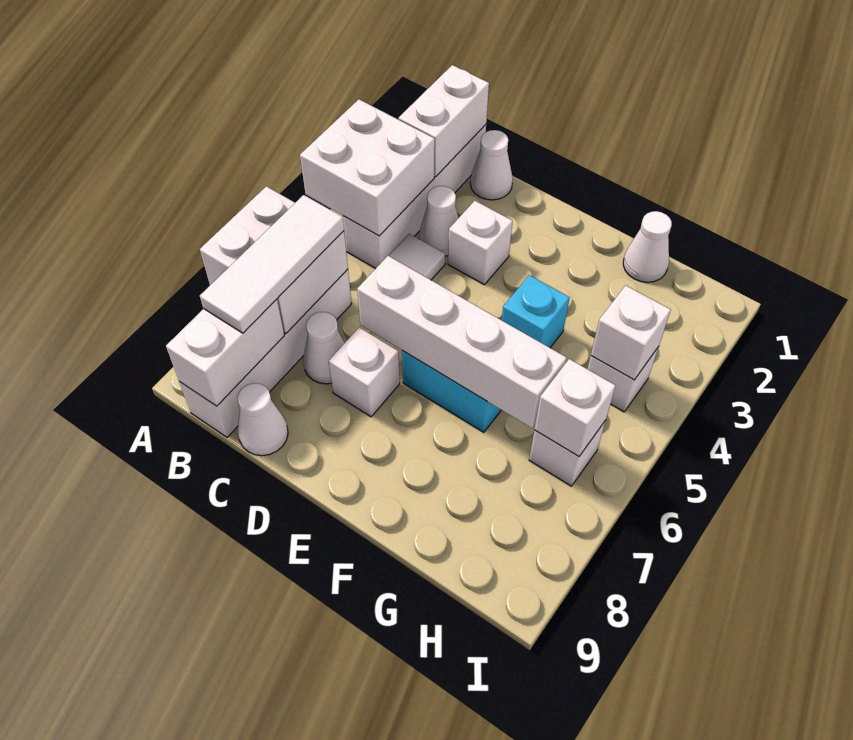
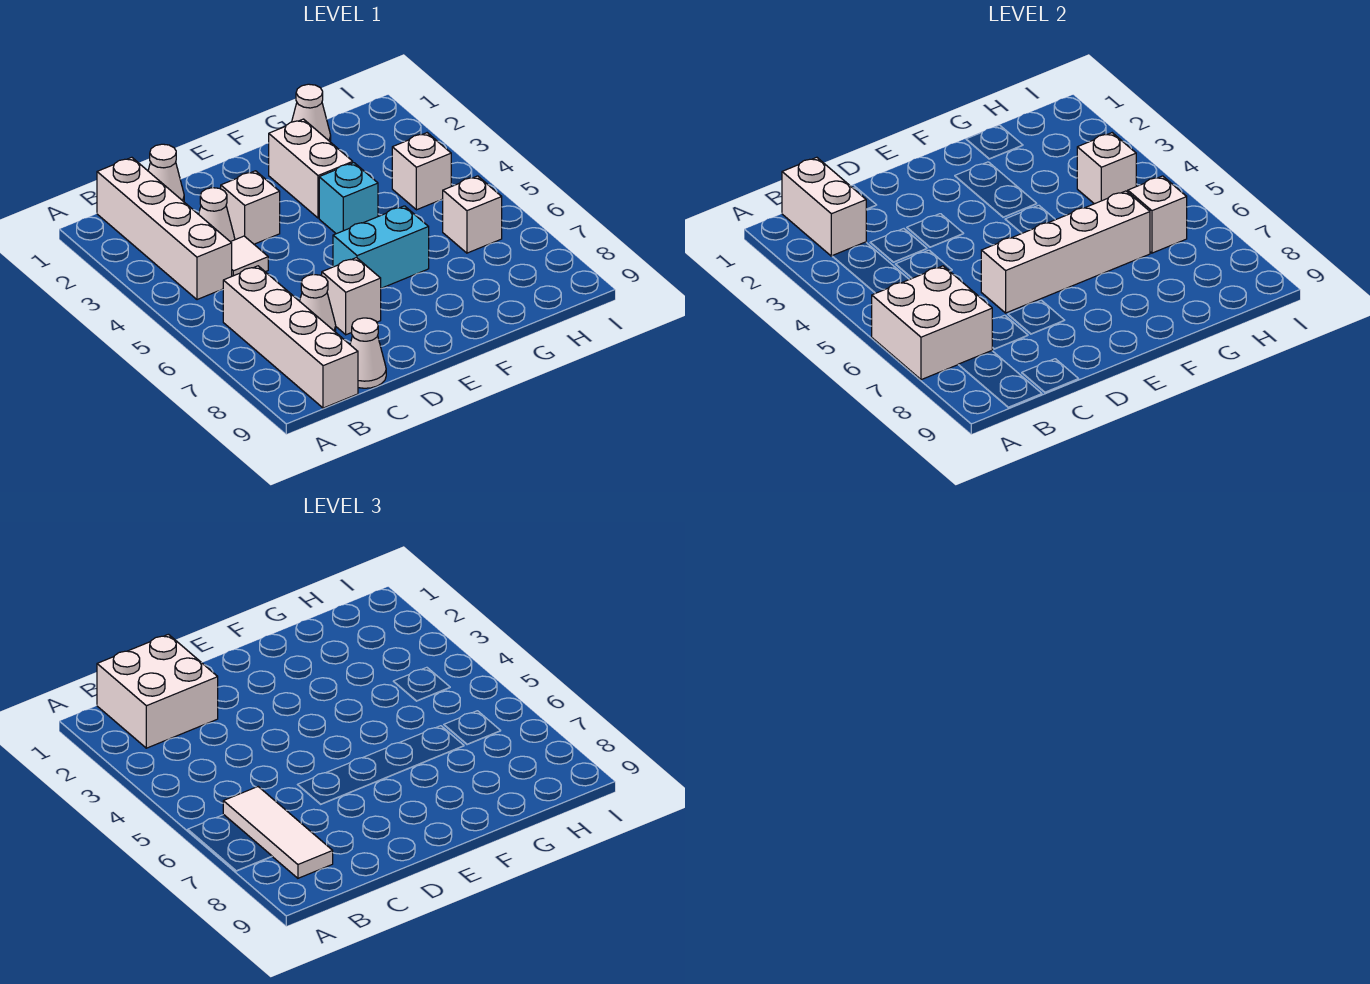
white brick A3:B4 level 2 -> white brick B1:C2 level 3
white brick B8:B9 level 2 -> white brick F2:F3 level 1

